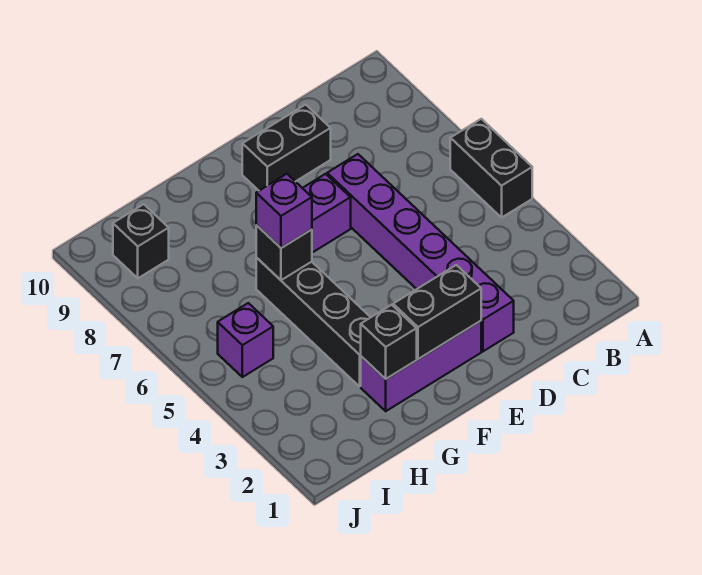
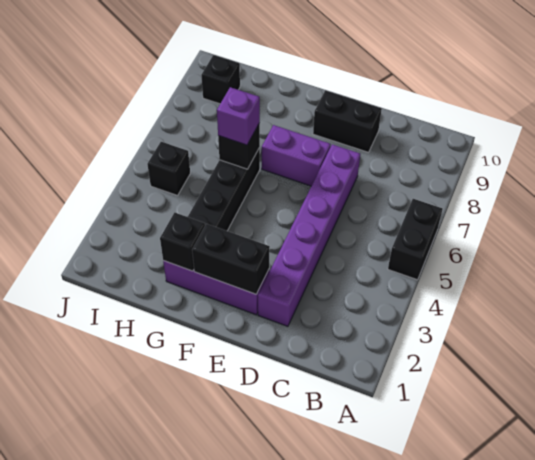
purple brick I5 level 1 -> black brick I5 level 1

